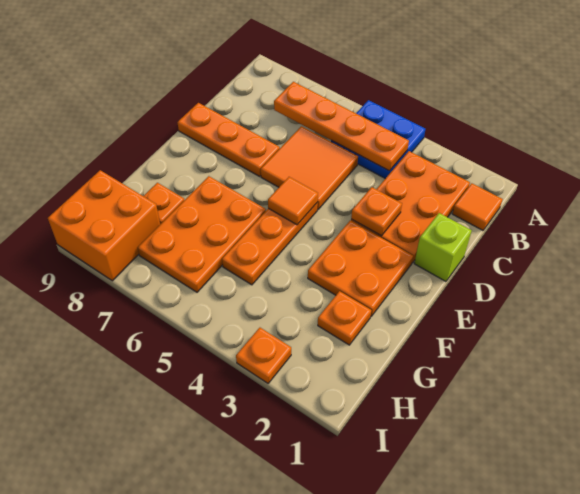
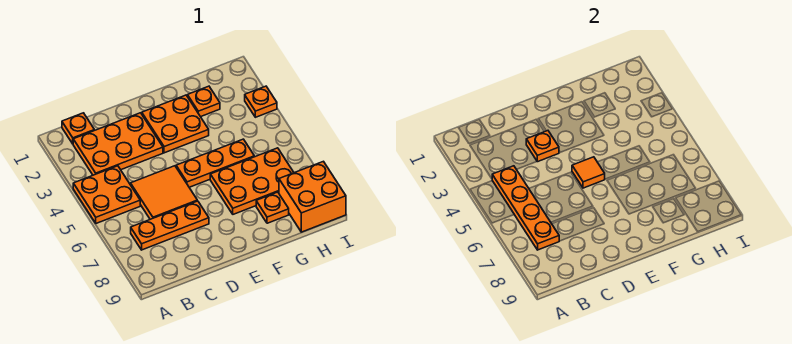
blue plate A4:B5 level 1 -> orange plate A4:B5 level 1
orange tile B1 level 1 -> orange plate B1 level 1
lime brick D1 level 1 -> none
orange plate D7:D9 level 1 -> orange plate B7:D7 level 1

